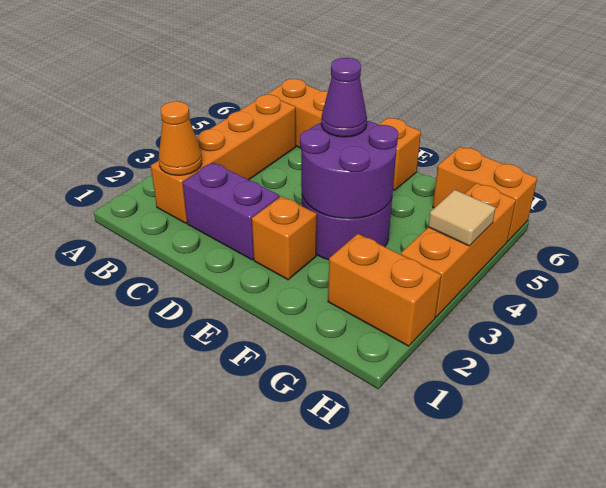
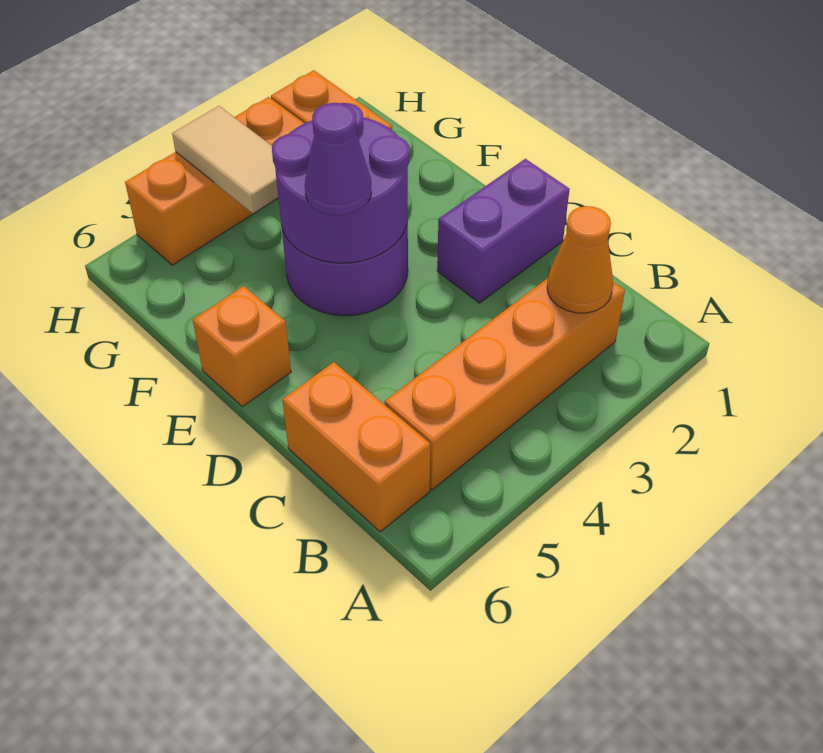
purple brick C2:D2 level 1 -> purple brick D1:D2 level 1
orange brick E2 level 1 -> none
orange brick G6:H6 level 1 -> none
tan tile H4 level 2 -> tan tile G4:H4 level 2

